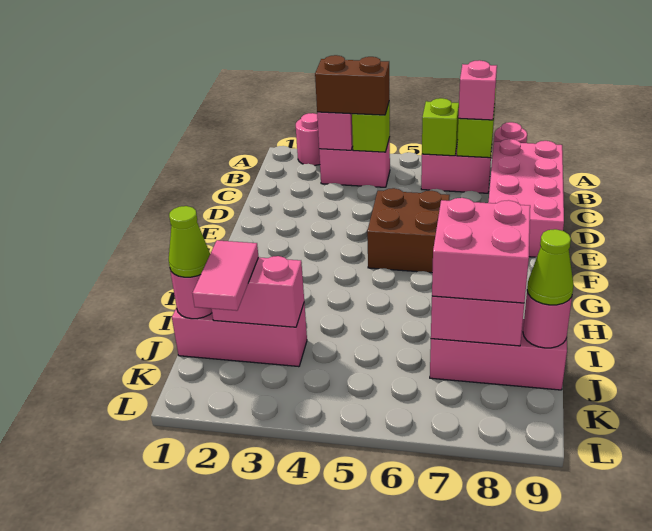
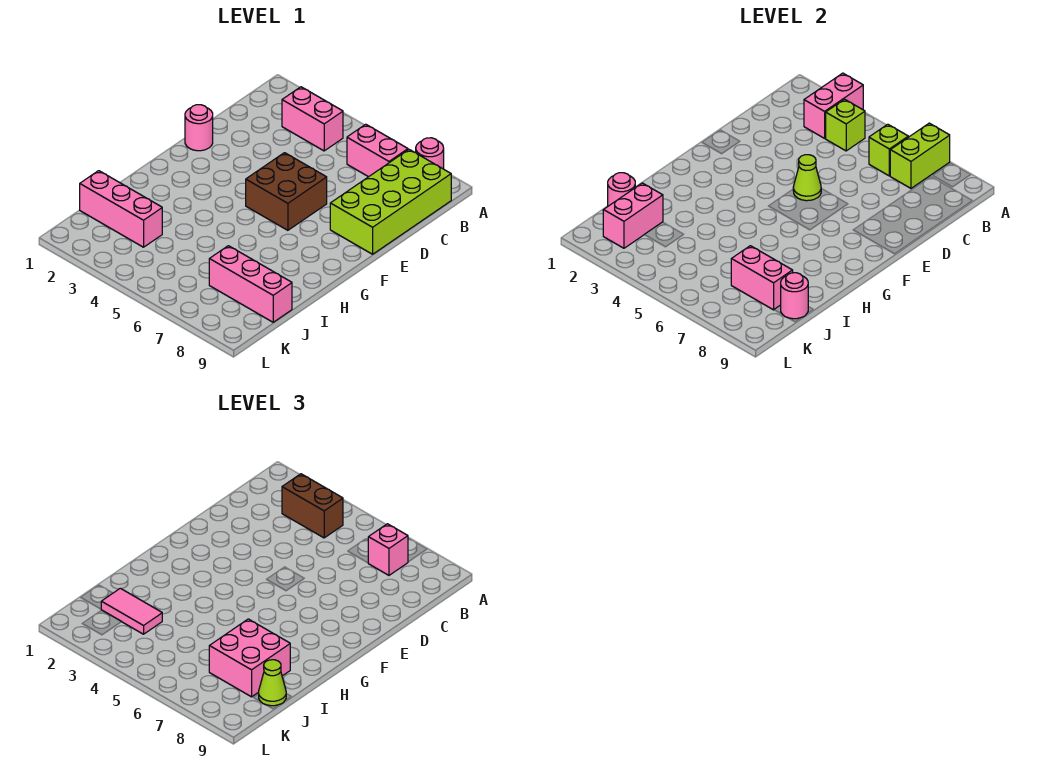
pink round brick A2 level 1 -> pink round brick E1 level 1
pink brick B8:E9 level 1 -> lime brick B8:E9 level 1
lime cone J1 level 3 -> lime cone E5 level 2
pink brick J2:J3 level 2 -> pink brick J2:K2 level 2
pink tile J2:K2 level 3 -> pink tile J2:J3 level 3

